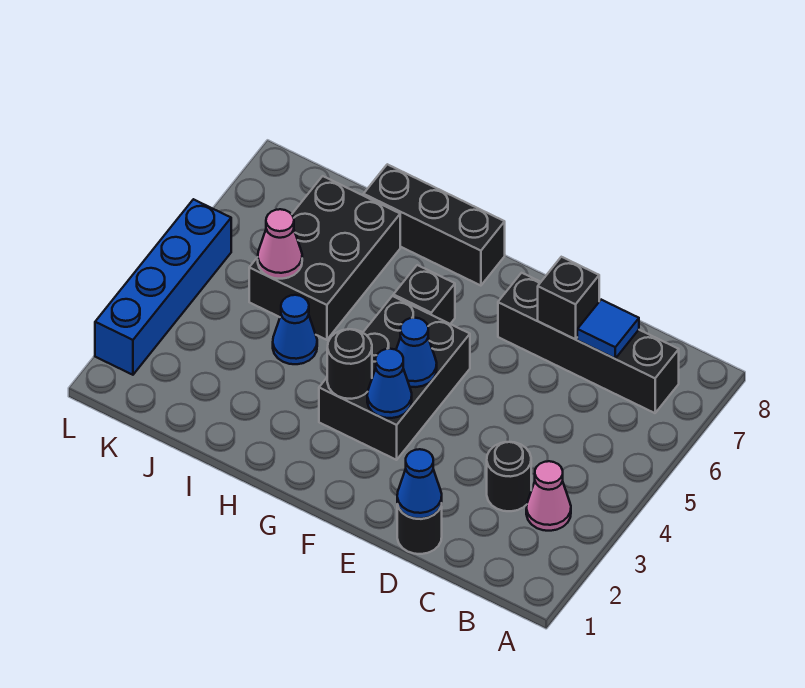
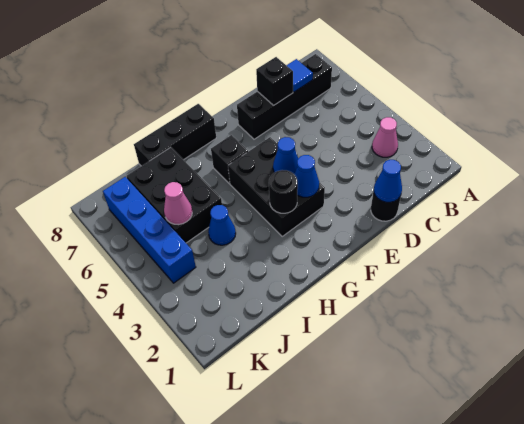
black round brick C3 level 1 -> none
blue brick L2:L5 level 1 -> blue brick K4:K7 level 1

